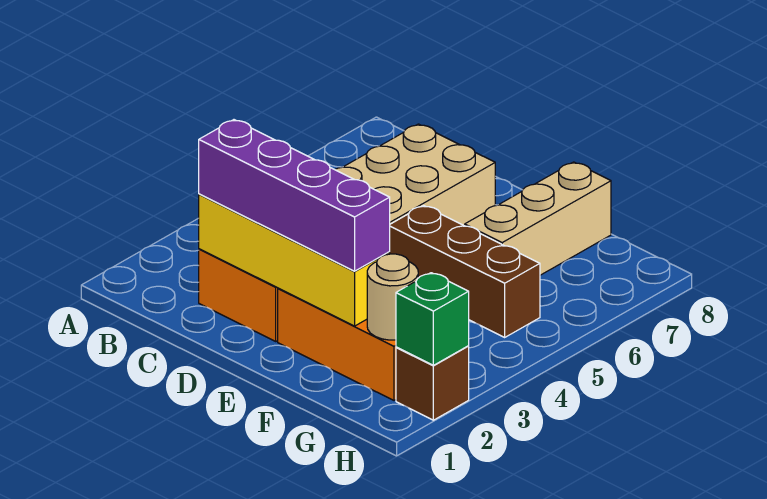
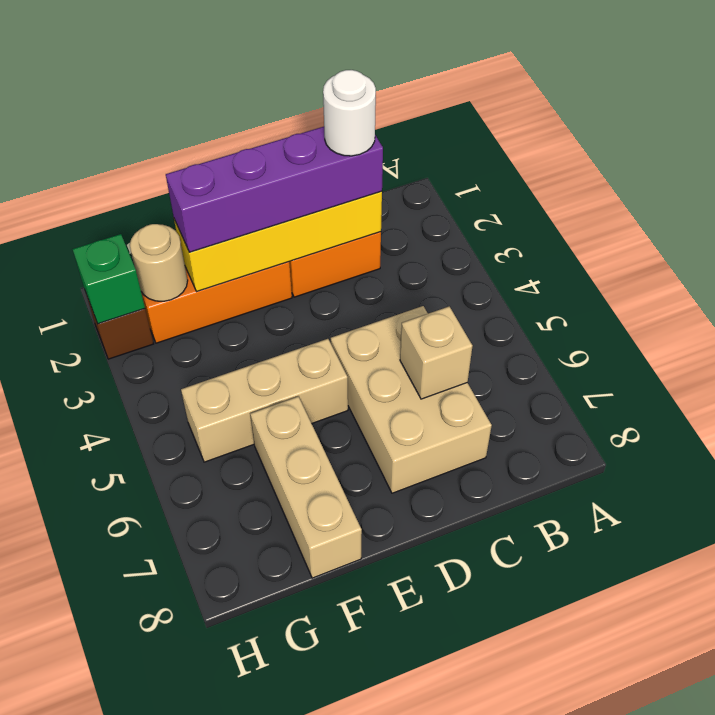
none -> white round brick C2 level 4
none -> tan brick C6 level 2
brown brick E5:G5 level 1 -> tan brick E5:G5 level 1

